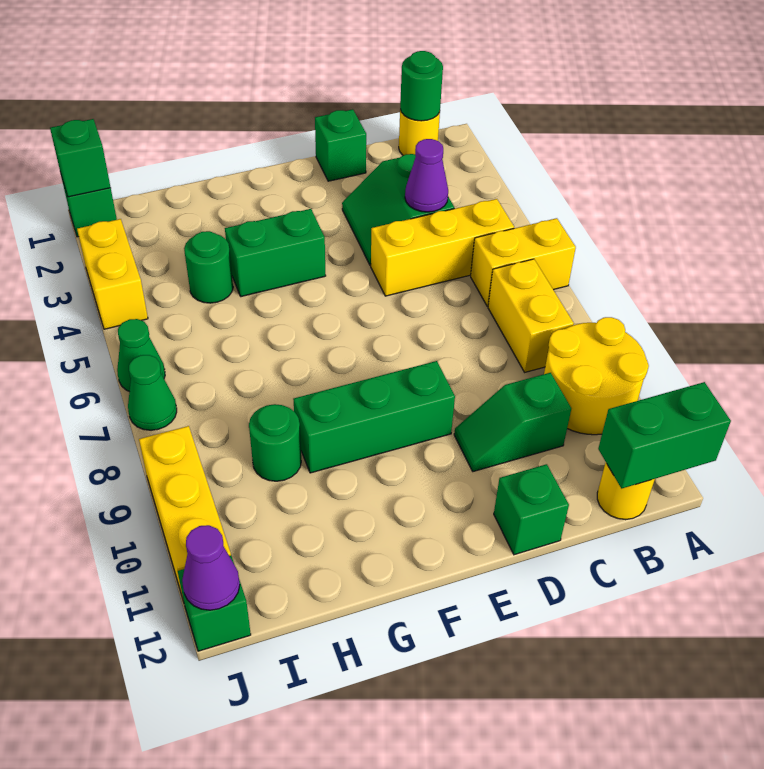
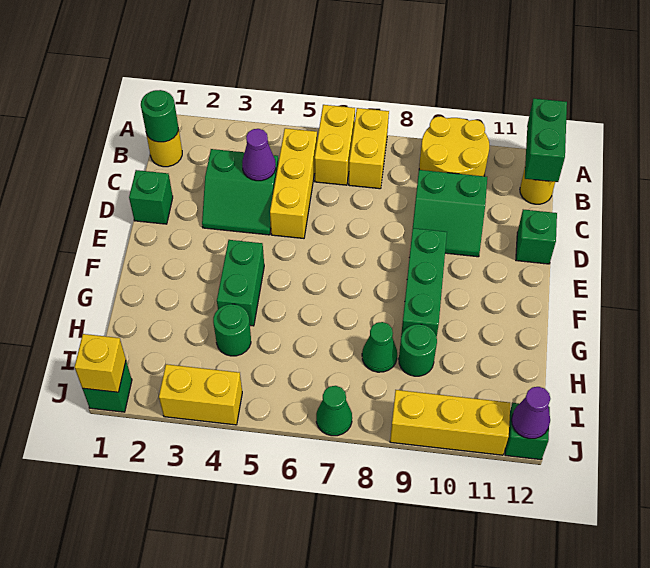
yellow brick B7:B8 level 1 -> yellow brick A7:B7 level 1
green slope C10:D10 level 1 top C -> green slope C9:D10 level 1 top C
green brick J1 level 2 -> yellow brick J1 level 2
green cone J6 level 1 -> green cone H8 level 1

